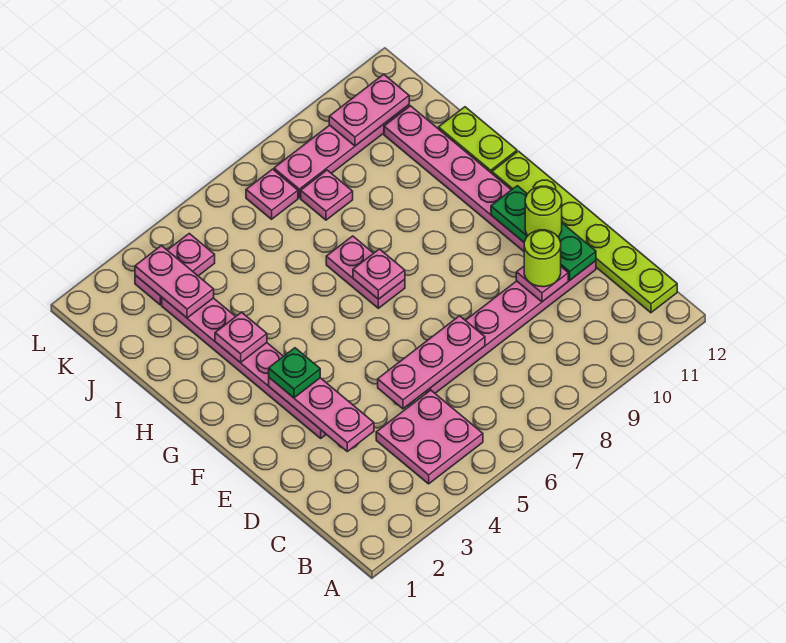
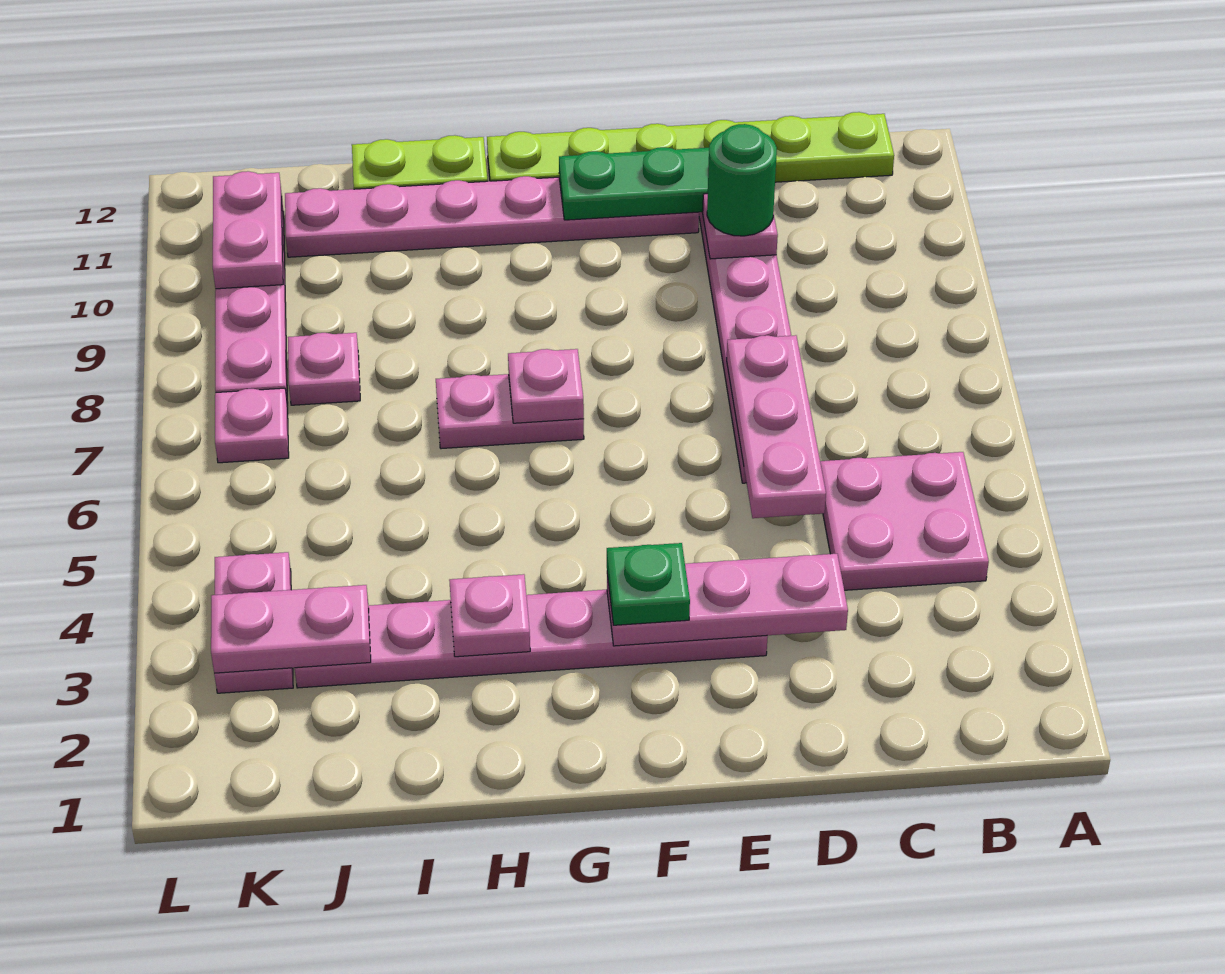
lime round brick D10 level 3 -> green round brick D10 level 3
lime round brick E11 level 3 -> none

